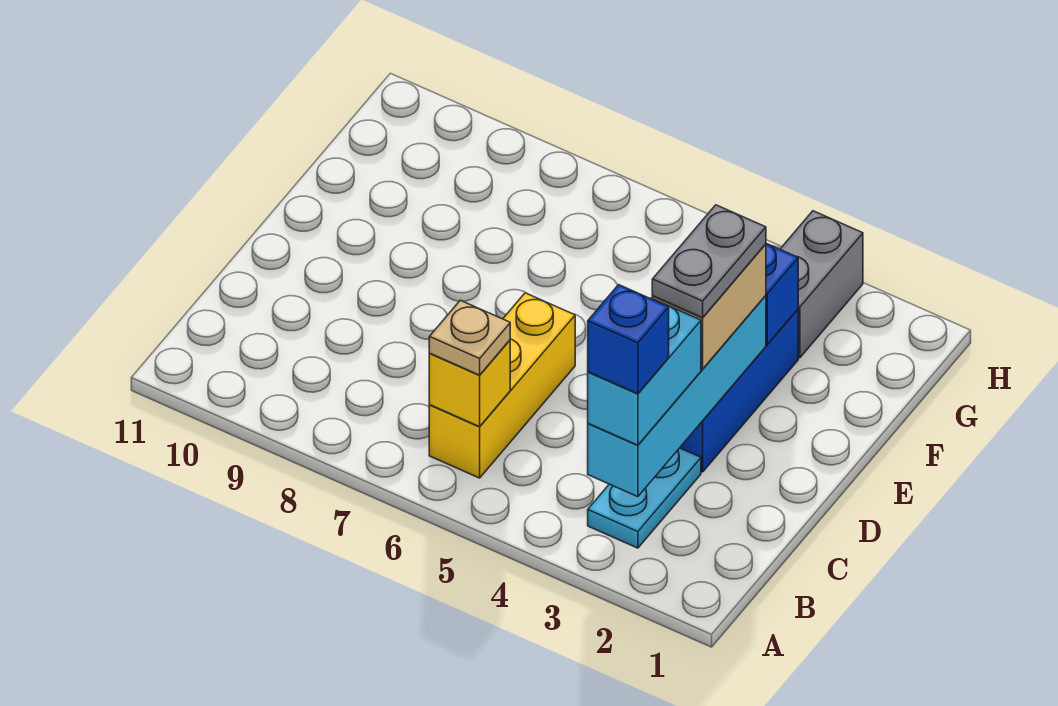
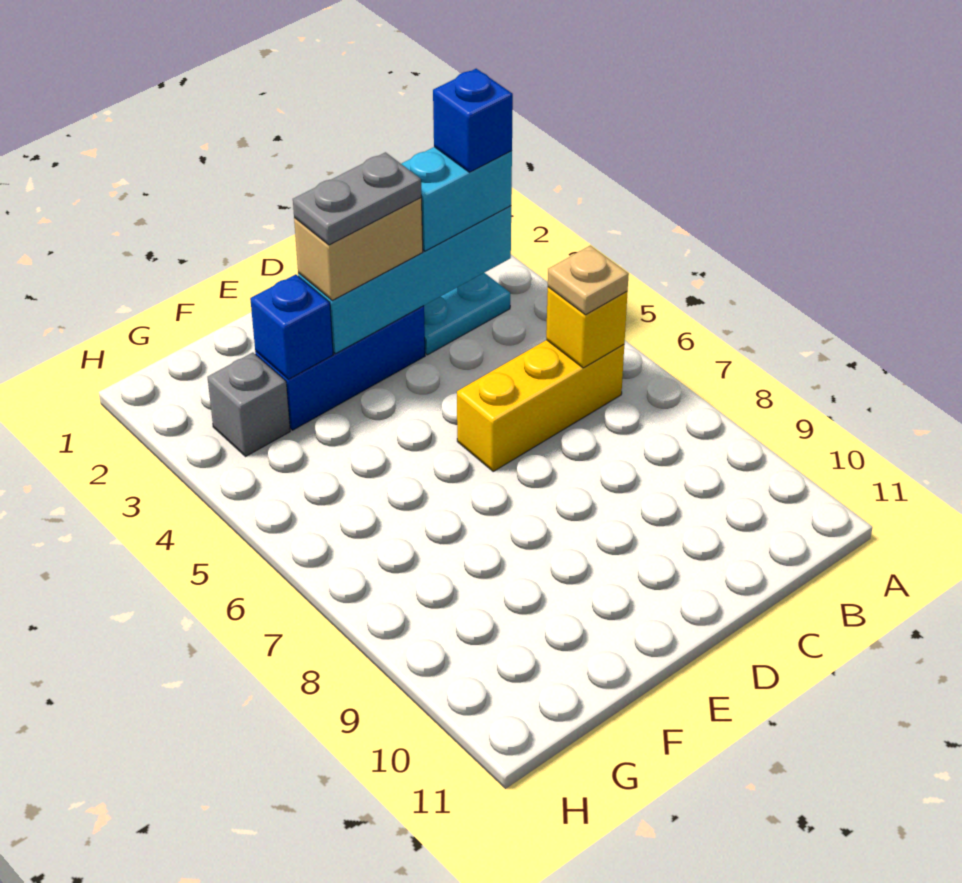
grey brick G3:H3 level 1 -> grey brick G3 level 1

